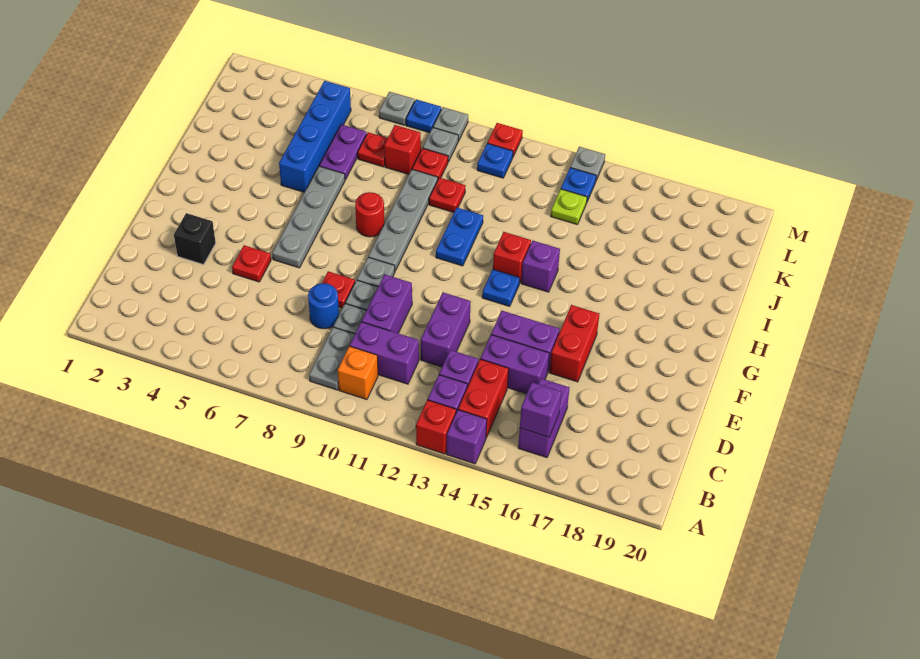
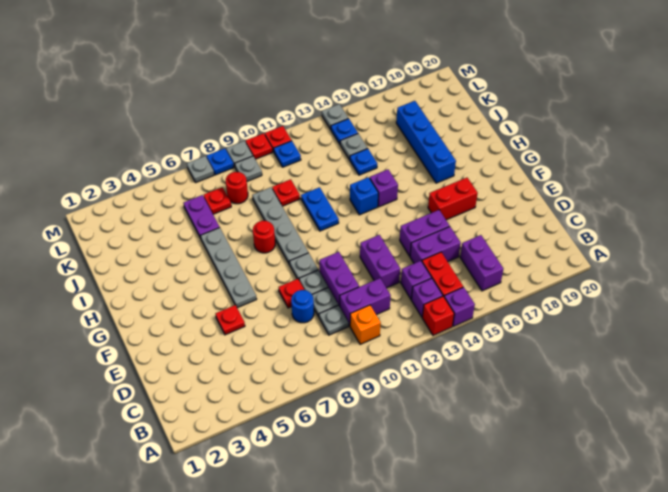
grey plate B9:C9 level 1 -> grey plate C9 level 1
purple brick B16 level 2 -> none
black brick E3 level 1 -> none
red brick E16:F16 level 1 -> red brick F16:F17 level 1
blue plate G13 level 1 -> blue plate J14 level 1
red brick H13 level 1 -> blue brick H13 level 1
blue brick I5:L5 level 1 -> blue brick H17:K17 level 1
red brick K8 level 1 -> red round brick K8 level 1
red plate K9 level 1 -> red plate M10 level 1
lime plate K14 level 1 -> grey plate K14 level 1

